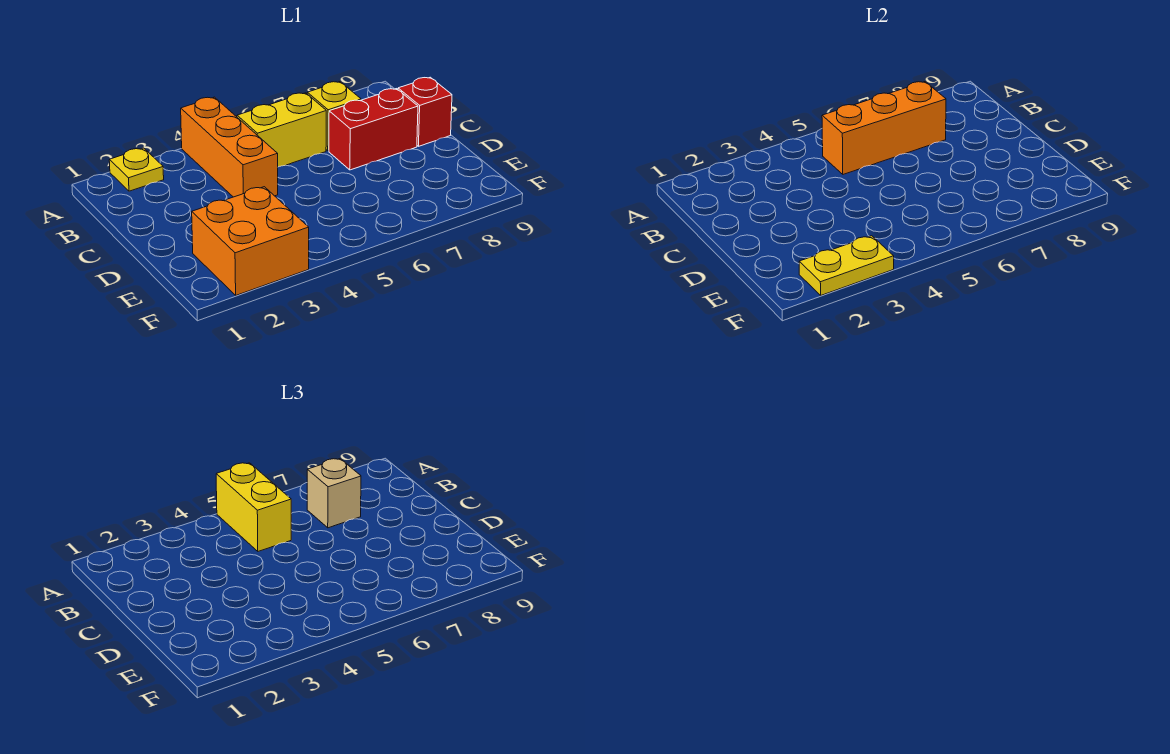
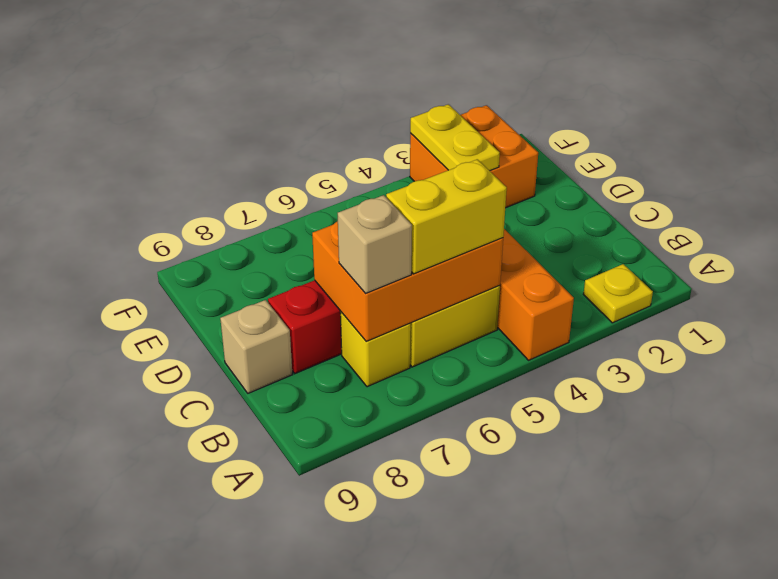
yellow brick A5:B5 level 3 -> yellow brick B5:B6 level 3
orange brick B5:B7 level 2 -> orange brick B5:C7 level 2
red brick C9 level 1 -> tan brick C9 level 1
yellow plate F2:F3 level 2 -> yellow plate E3:F3 level 2

